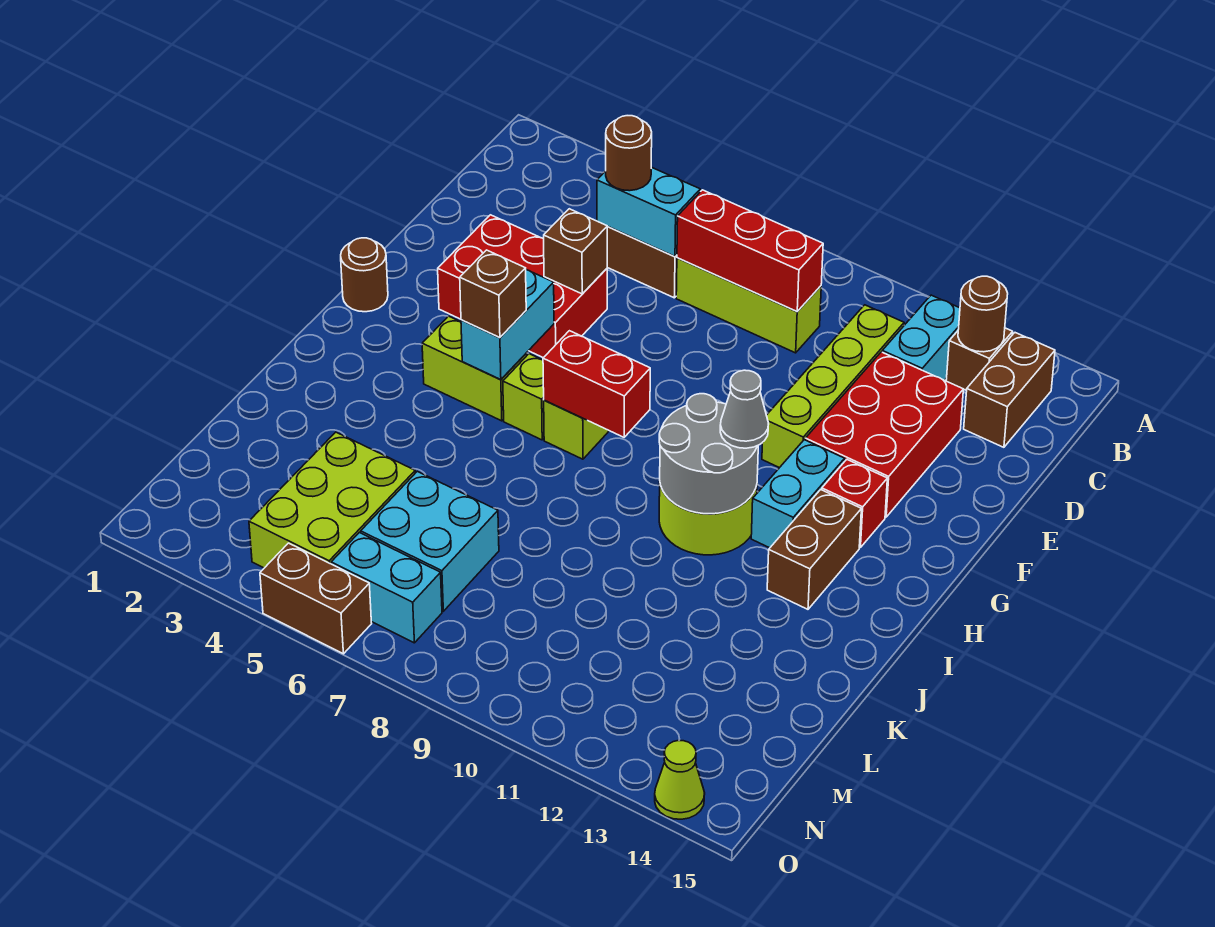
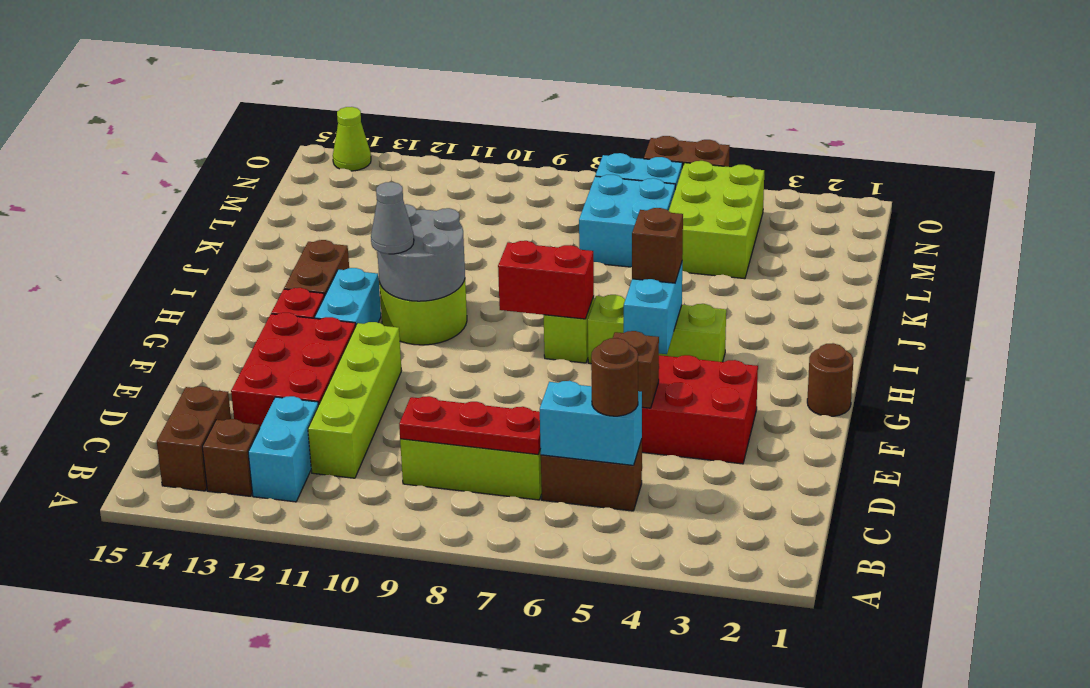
brown round brick B13 level 2 -> none
red brick C7:C9 level 2 -> red plate C7:C9 level 2

